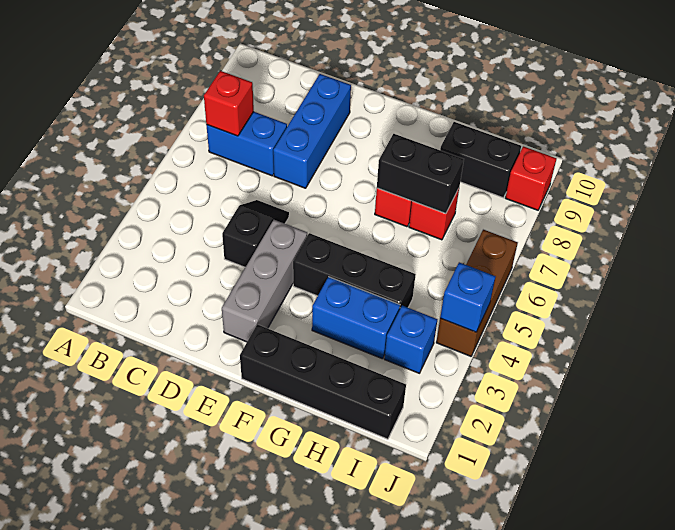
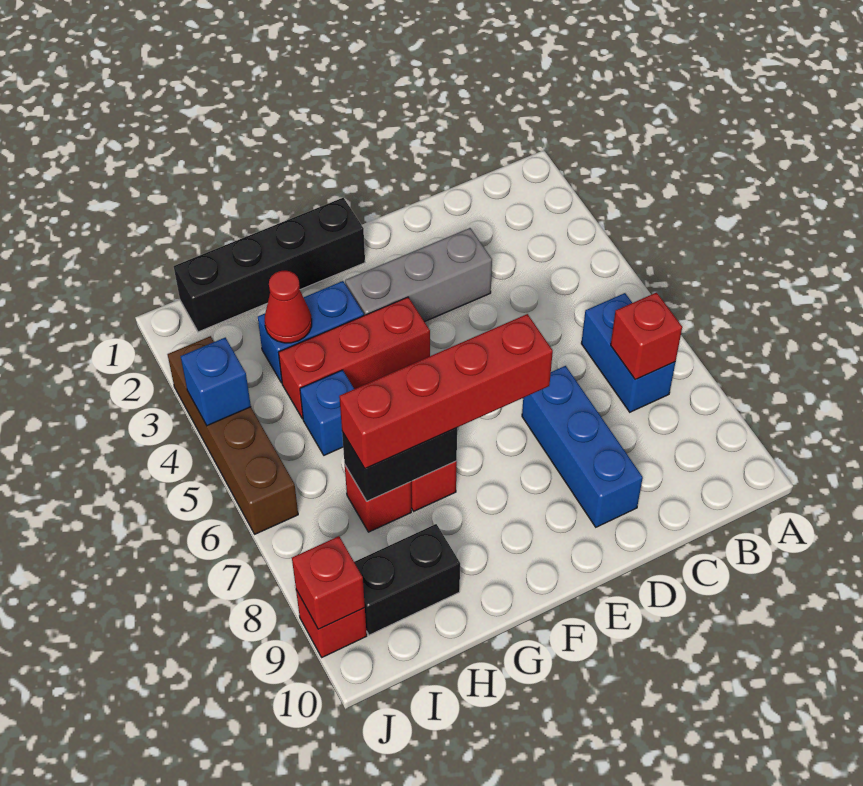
blue brick B7:C7 level 1 -> blue brick B6:B7 level 1
black slope D4:D5 level 1 top 4 -> none
grey brick E2:E4 level 1 -> grey brick D3:F3 level 1
none -> red brick E7:H7 level 3
black brick F4:H4 level 1 -> red brick F4:H4 level 1
none -> red cone H3 level 2
blue brick I3 level 1 -> blue brick H5 level 1
brown brick J4:J6 level 1 -> brown brick J3:J6 level 1
none -> red brick J9 level 2

